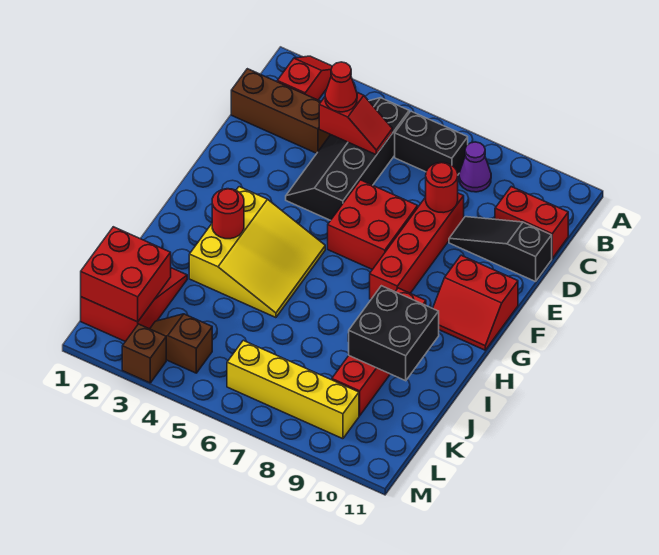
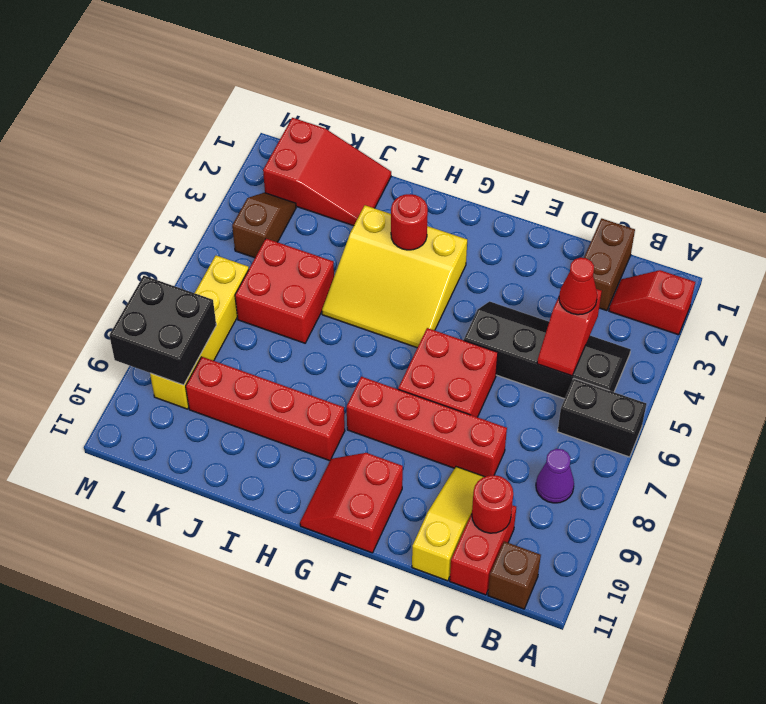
red slope A2:B2 level 1 top B -> red slope A2:B2 level 1 top A
black brick B6:B7 level 1 -> black brick A6:B6 level 1
brown brick C1:C3 level 1 -> brown brick C1:C2 level 1
red round brick D8 level 2 -> red round brick C10 level 2
black slope D9:D11 level 1 top 11 -> yellow slope D9:D11 level 1 top 11
black brick I9:J10 level 2 -> black brick L8:M9 level 2
red brick K1:L2 level 2 -> red brick J5:K6 level 1
brown brick M3 level 1 -> brown brick B11 level 1

